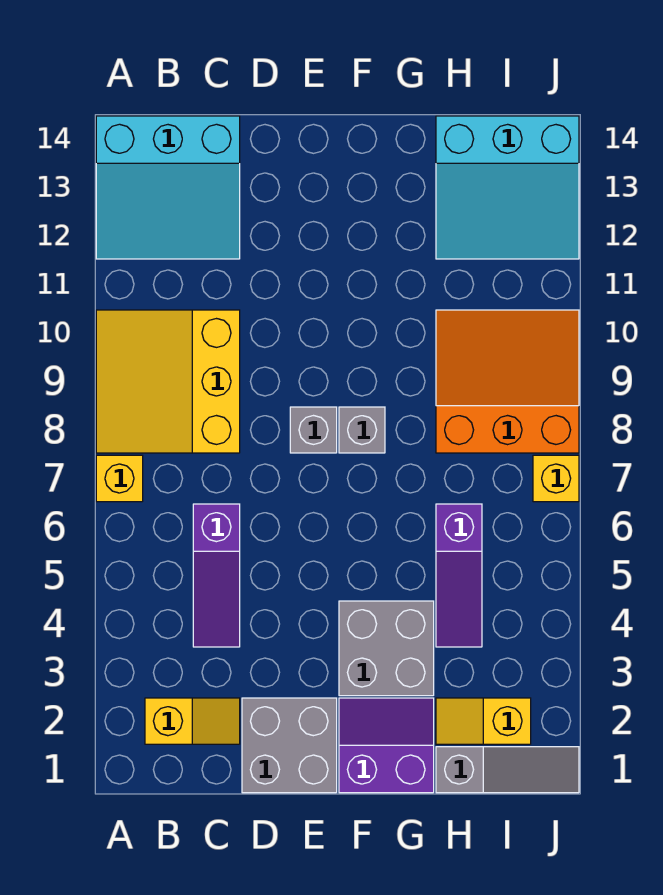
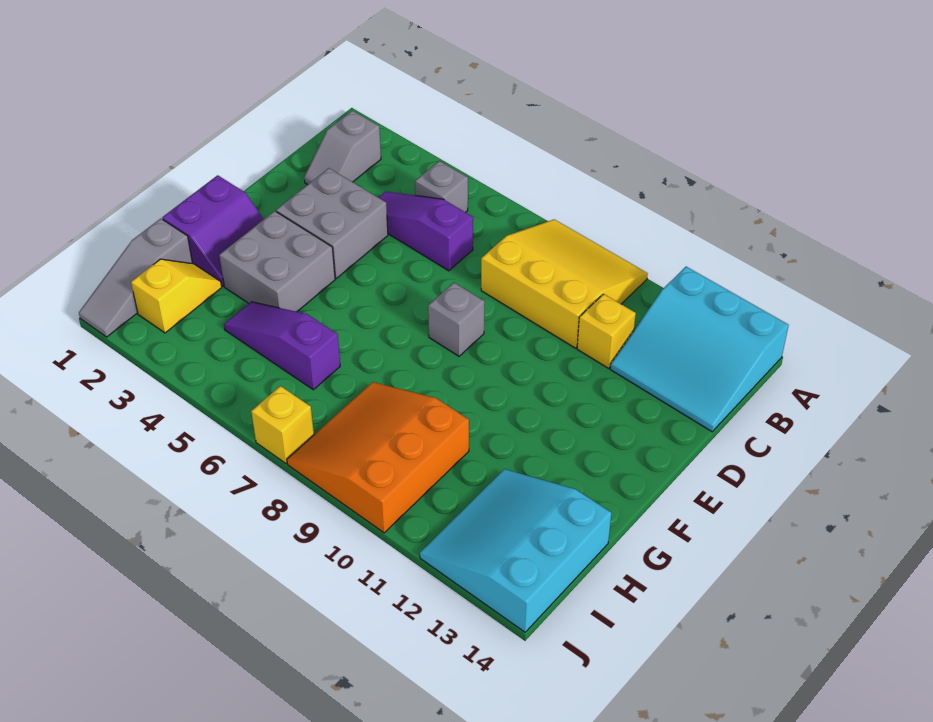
yellow brick A7 level 1 -> yellow brick C11 level 1
cyan slope A12:C14 level 1 top 14 -> cyan slope A12:C14 level 1 top A
yellow slope B2:C2 level 1 top B -> grey slope B2:C2 level 1 top B
grey brick D1:E2 level 1 -> grey brick D3:E4 level 1
grey brick F8 level 1 -> grey brick B5 level 1
orange slope H8:J10 level 1 top 8 -> orange slope H8:J10 level 1 top 10

